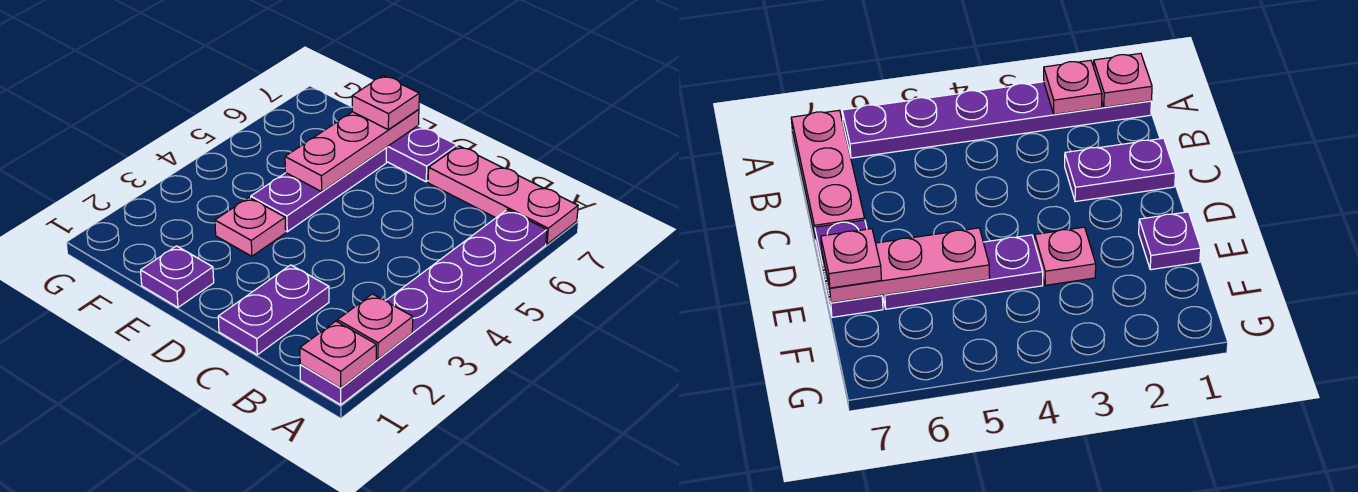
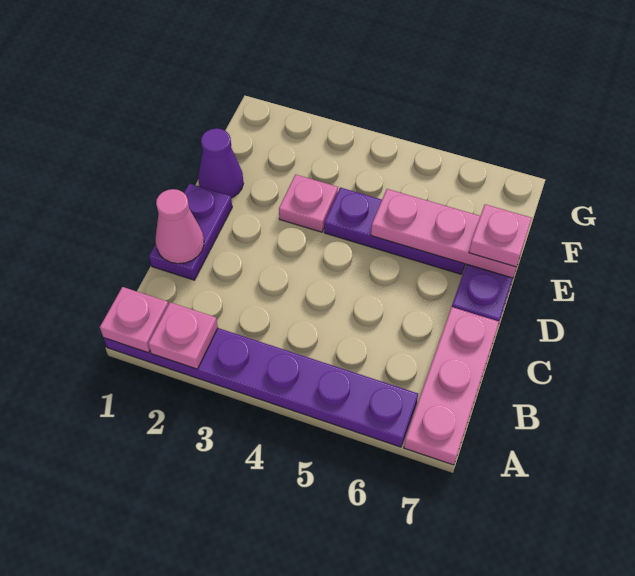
purple plate C1:C2 level 1 -> purple plate C1:D1 level 1
none -> pink cone C1 level 2
purple plate E1 level 1 -> purple cone E1 level 1

